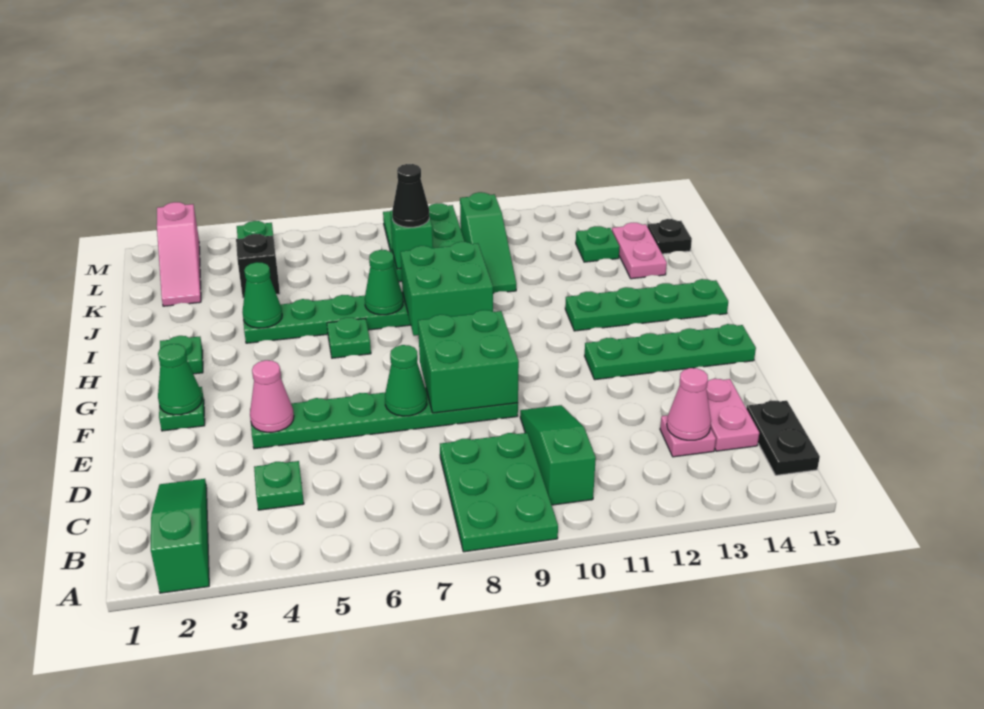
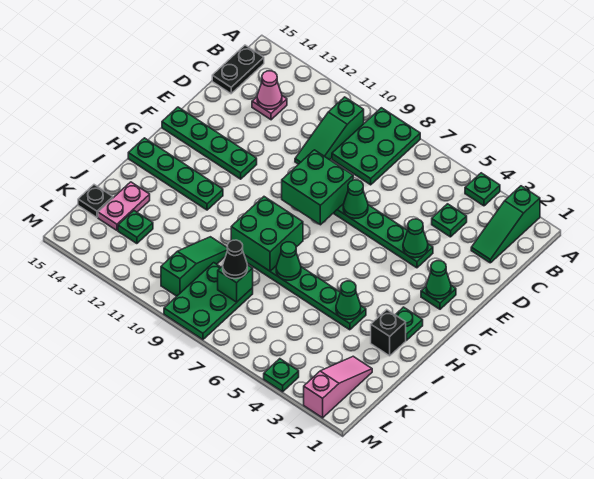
pink plate C14:D14 level 1 -> none
pink cone E4 level 2 -> green cone E4 level 2
green plate H6 level 1 -> green plate A4 level 1
black brick K4 level 1 -> black brick I2 level 1

